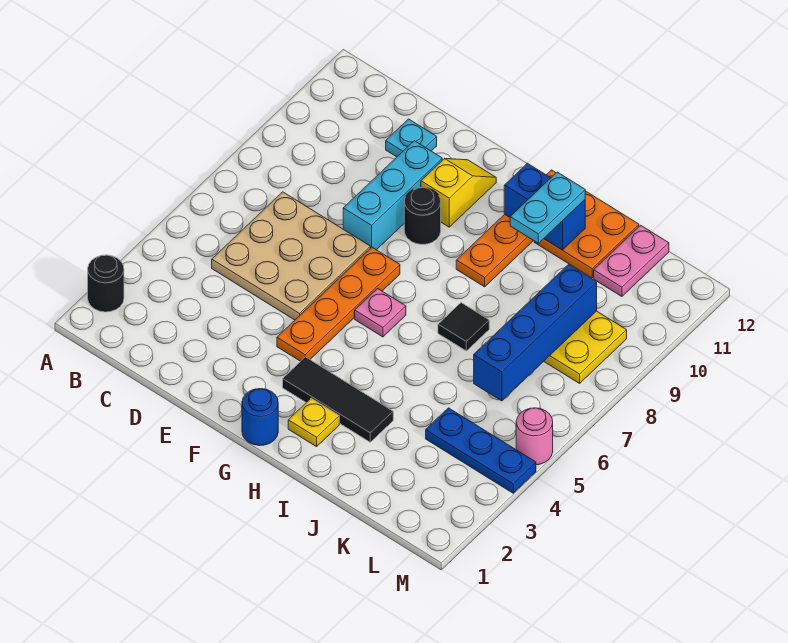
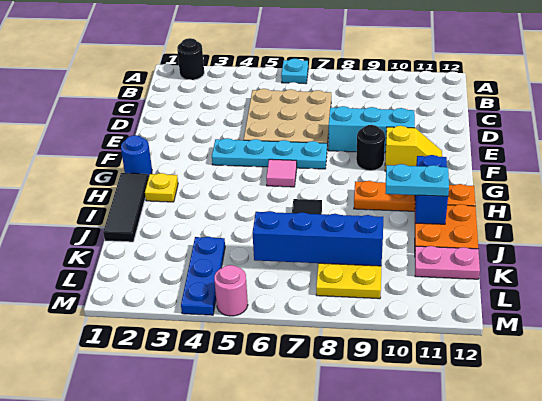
cyan plate D11 level 1 -> cyan plate A6 level 1
orange plate F4:F7 level 1 -> cyan plate F4:F7 level 1
black tile G3:I3 level 1 -> black tile H1:J1 level 1
pink plate G6 level 1 -> pink tile G6 level 1

